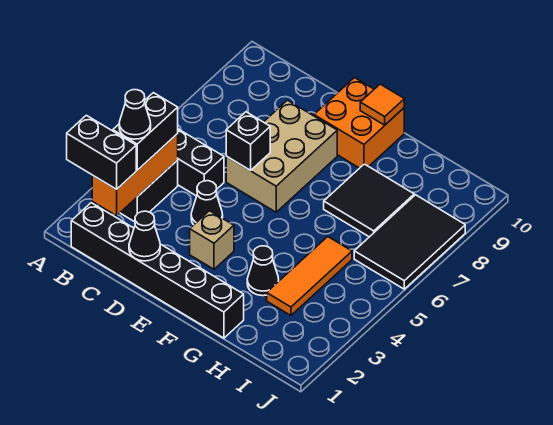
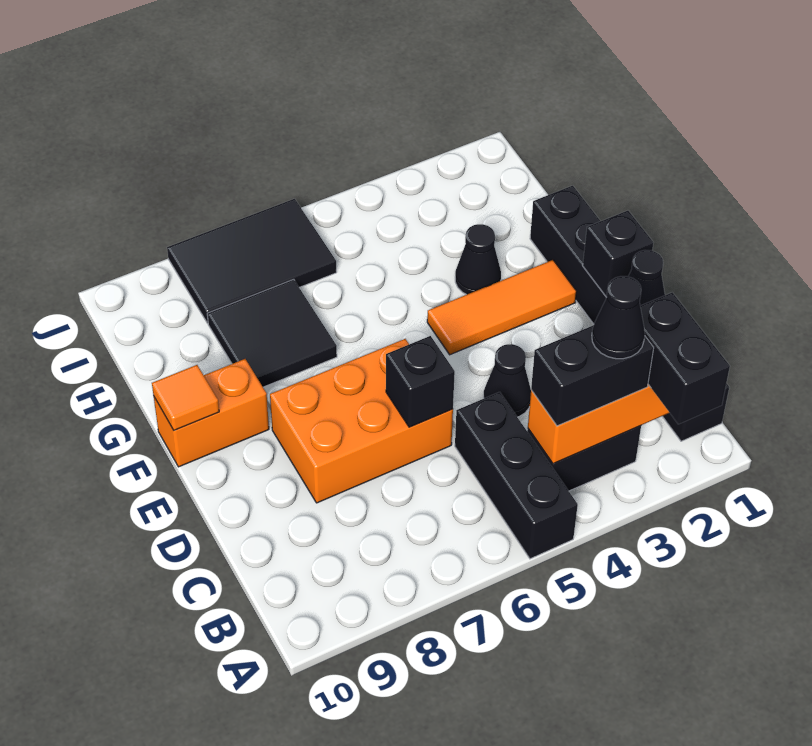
tan brick D6:E8 level 1 -> orange brick D6:E8 level 1
none -> black brick E1 level 2
tan brick E3 level 1 -> none
orange brick E9:F10 level 1 -> orange brick F9:F10 level 1
orange tile H3:H5 level 1 -> orange tile F2:F4 level 1

